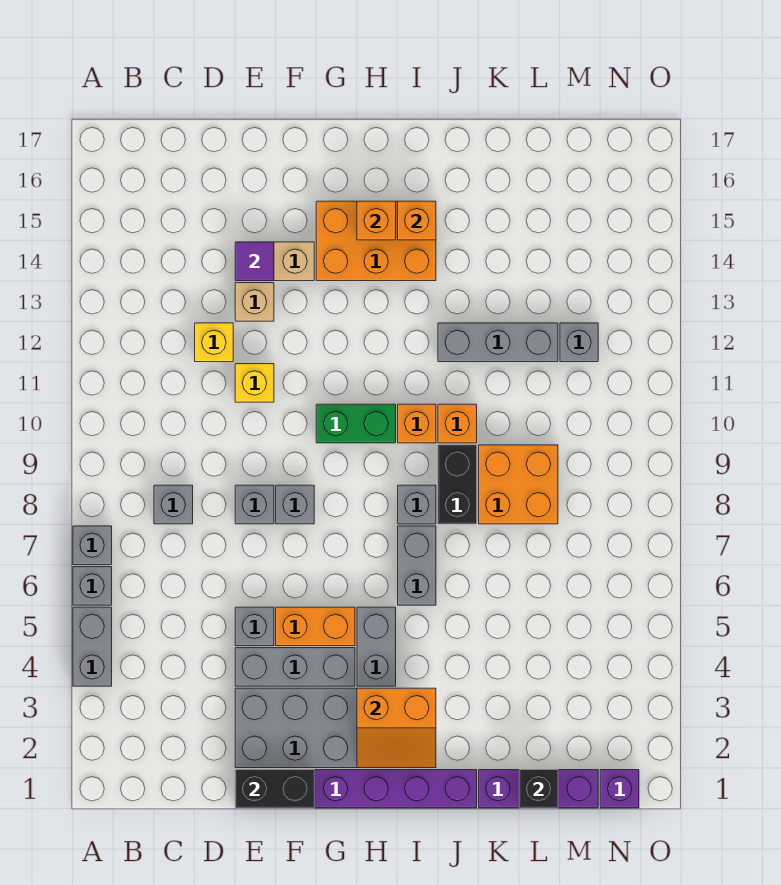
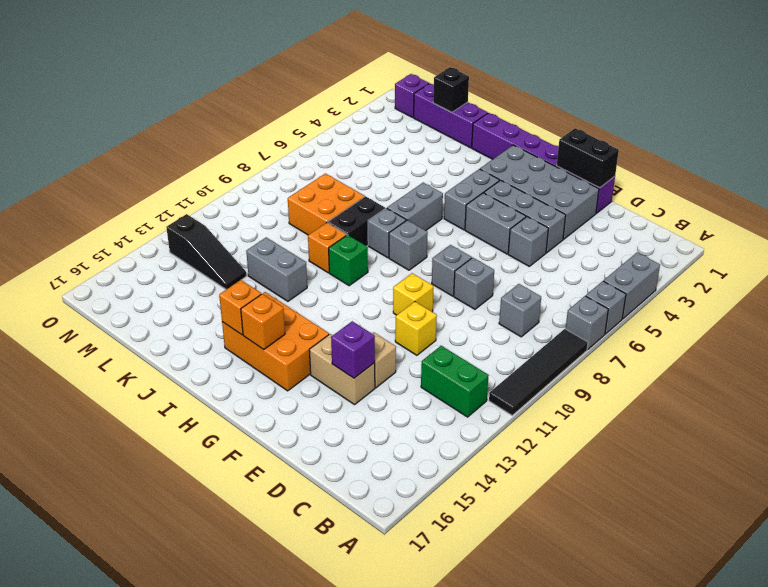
none -> black tile A8:A11 level 1
yellow brick D12 level 1 -> yellow brick F10 level 1
purple tile E14 level 2 -> purple brick E14 level 2
orange brick F5:G5 level 1 -> grey brick F5:G5 level 1
green brick G10:H10 level 1 -> green brick B12:C12 level 1
orange slope H2:I3 level 2 top 3 -> none
orange brick I10 level 1 -> green brick I10 level 1
grey brick J12:L12 level 1 -> grey brick J12:K12 level 1
none -> black slope L13:N13 level 1 top N
grey brick M12 level 1 -> grey brick H8 level 1

